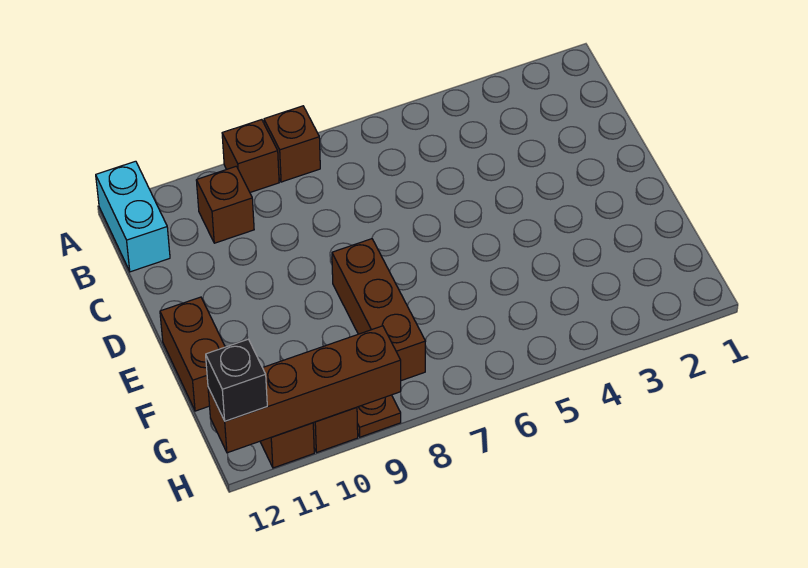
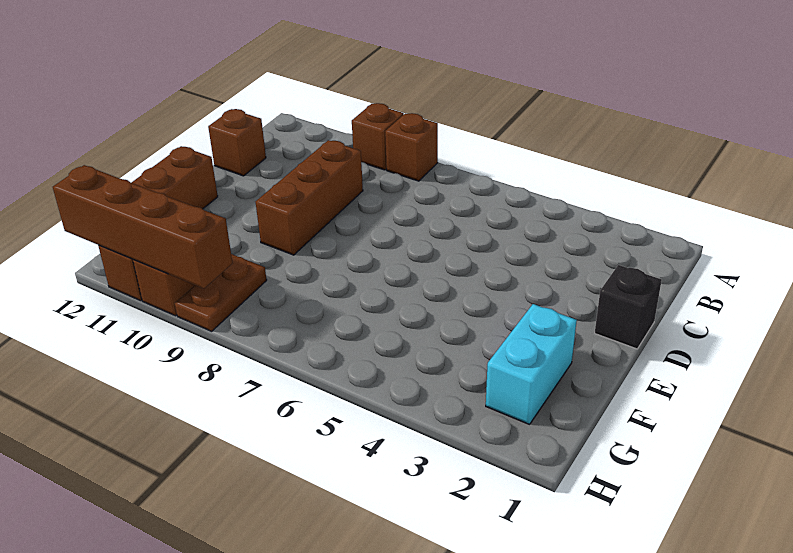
cyan brick A12:B12 level 1 -> cyan brick F2:G2 level 1
brown brick B10 level 1 -> brown brick C12 level 1
brown brick E8:G8 level 1 -> brown brick C9:E9 level 1
black brick H12 level 3 -> black brick D1 level 1

